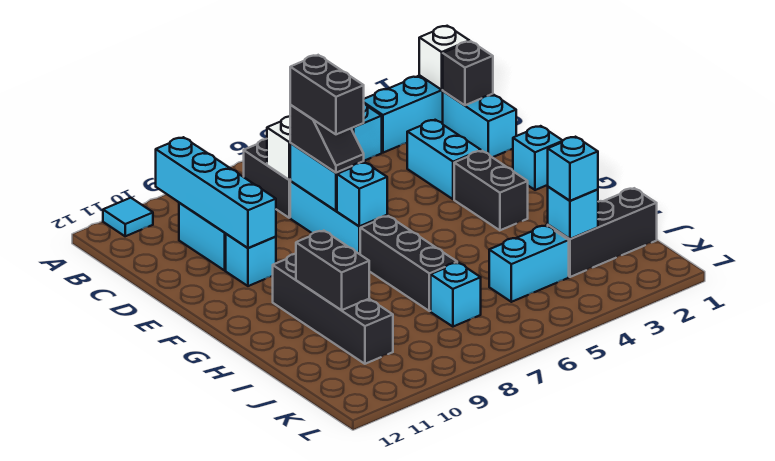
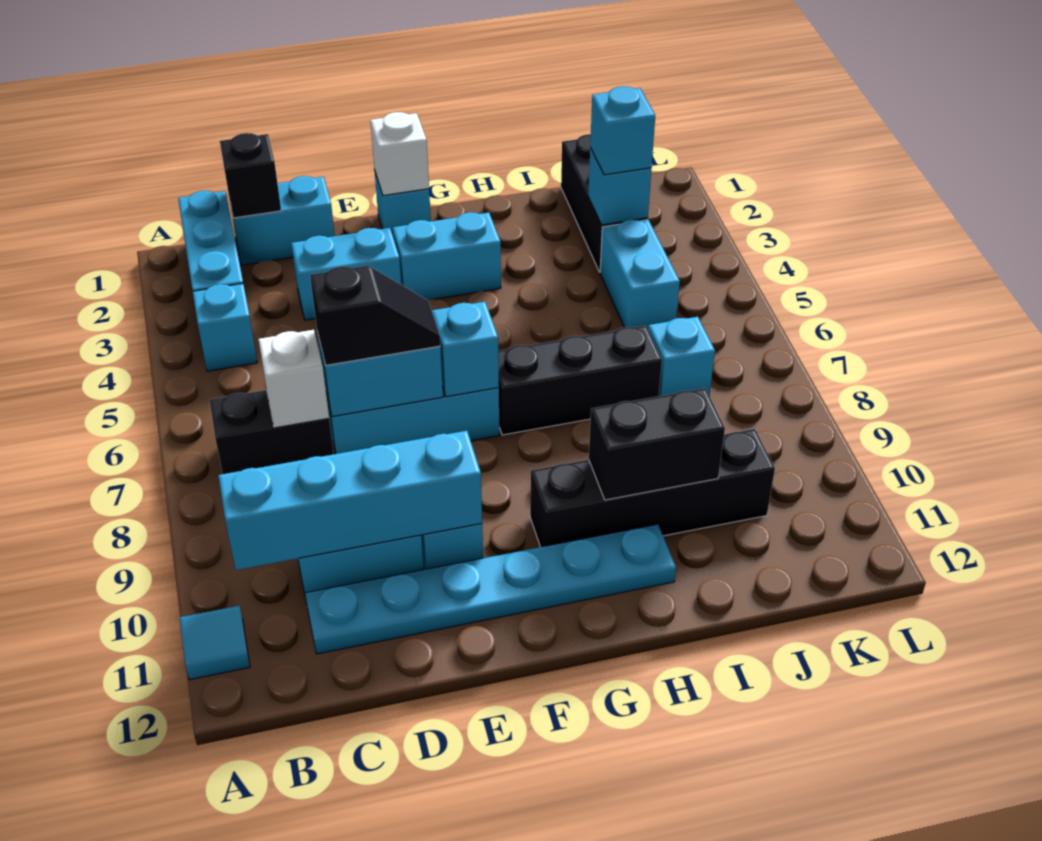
white brick B1 level 2 -> white brick F1 level 2
none -> cyan plate C11:H11 level 1
black brick D7:E7 level 4 -> none
black brick F3:G3 level 1 -> cyan brick F3:G3 level 1

